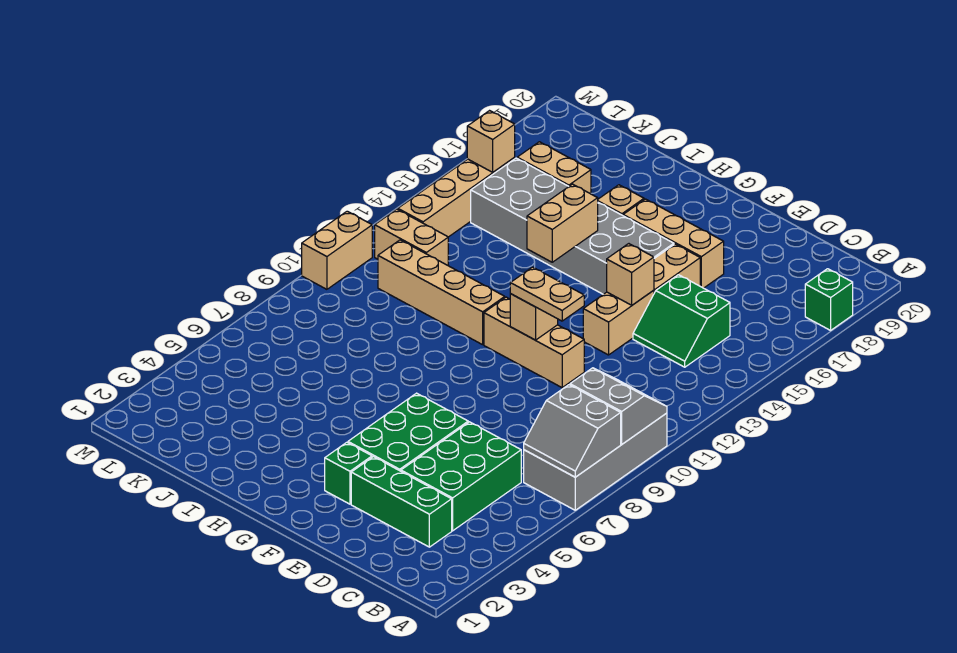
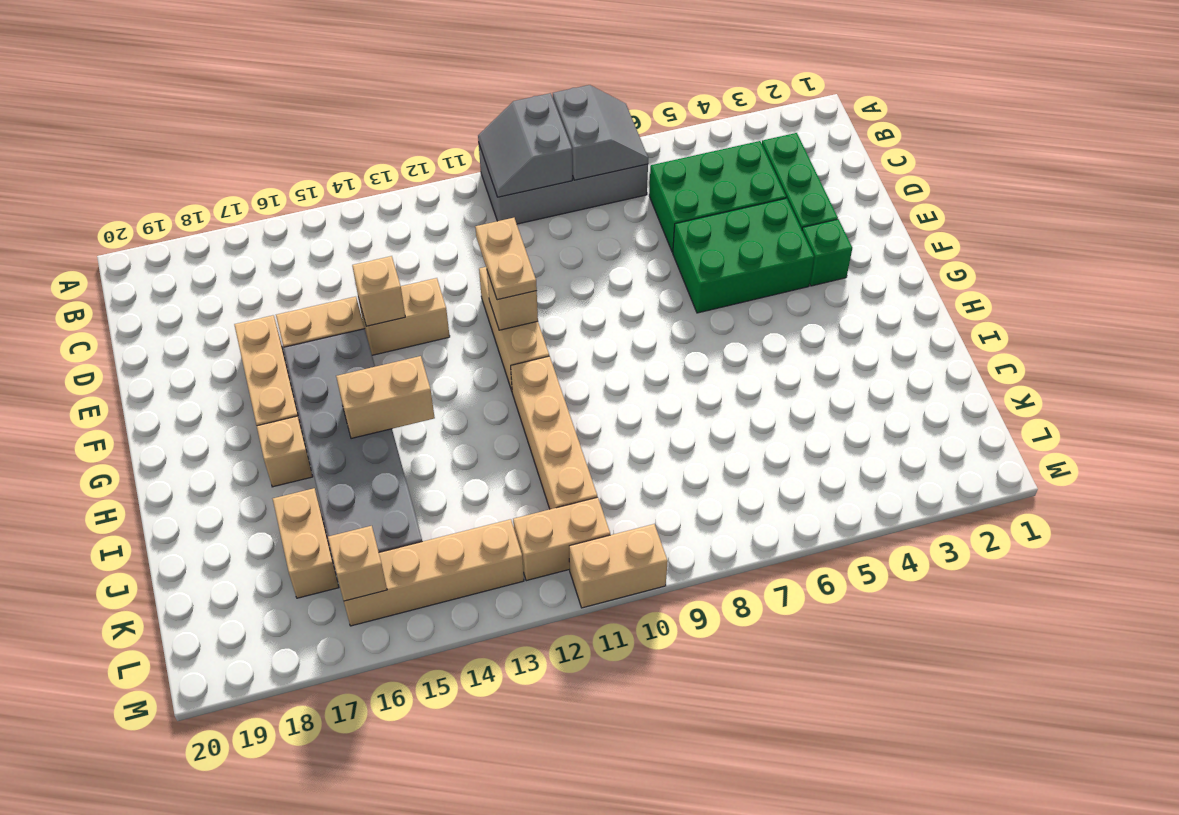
green brick A18 level 1 -> none
green slope C14:D15 level 1 top 15 -> none
tan brick K12:L12 level 1 -> tan brick L11:L12 level 1

